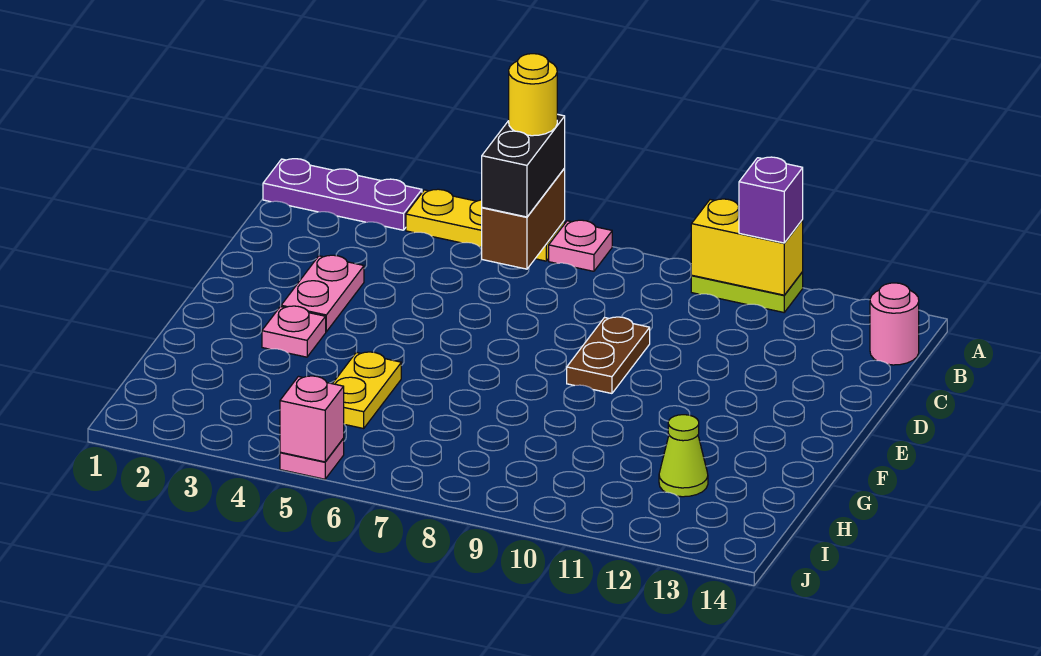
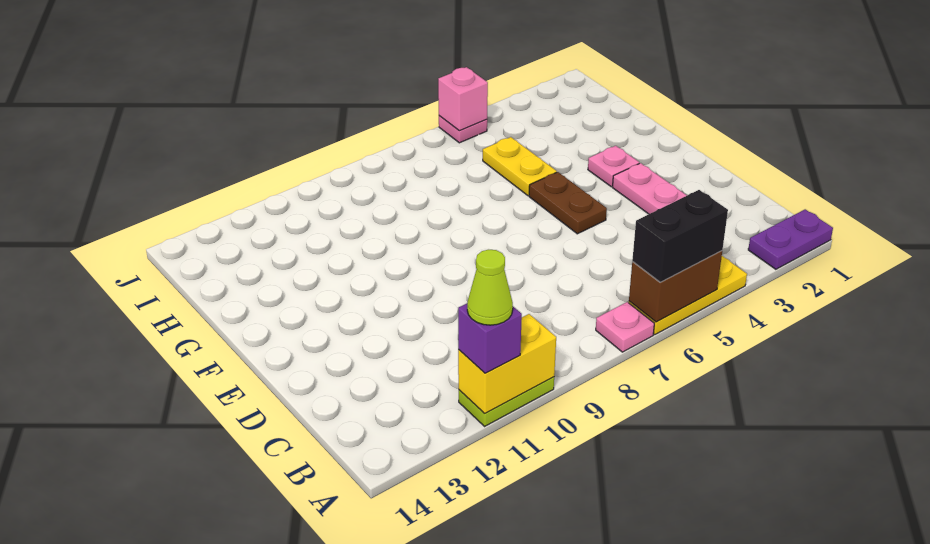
purple plate A1:A3 level 1 -> purple plate A1:A2 level 1
brown brick A6:B6 level 2 -> brown brick A5:A6 level 2
black brick A6:B6 level 3 -> black brick A5:A6 level 3
yellow round brick A6 level 4 -> none
pink round brick B14 level 1 -> none
brown plate D9:E9 level 1 -> brown plate E5:F5 level 1
lime cone H12 level 1 -> lime cone A11 level 4

